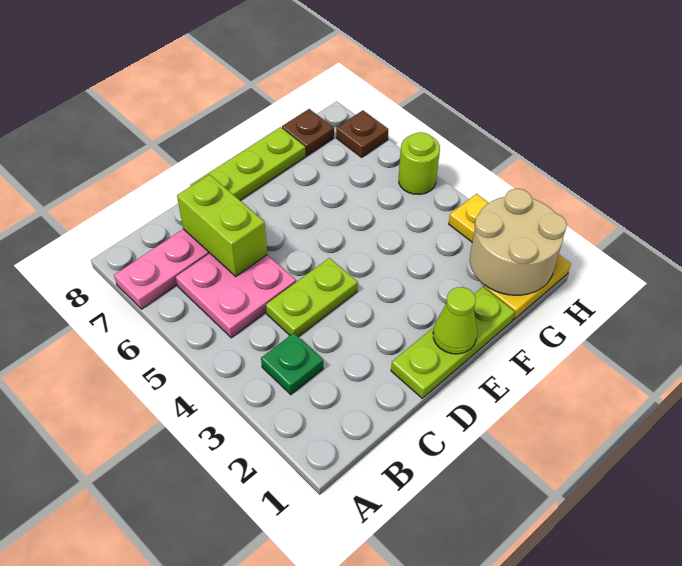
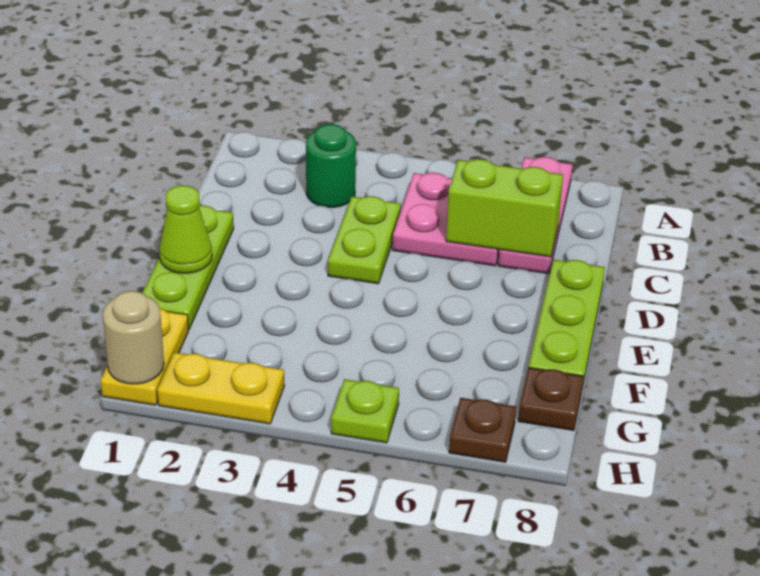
green plate B3 level 1 -> green round brick B3 level 1
tan round brick G1:H2 level 2 -> tan round brick H1 level 2
lime round brick H5 level 1 -> lime plate H5 level 1

